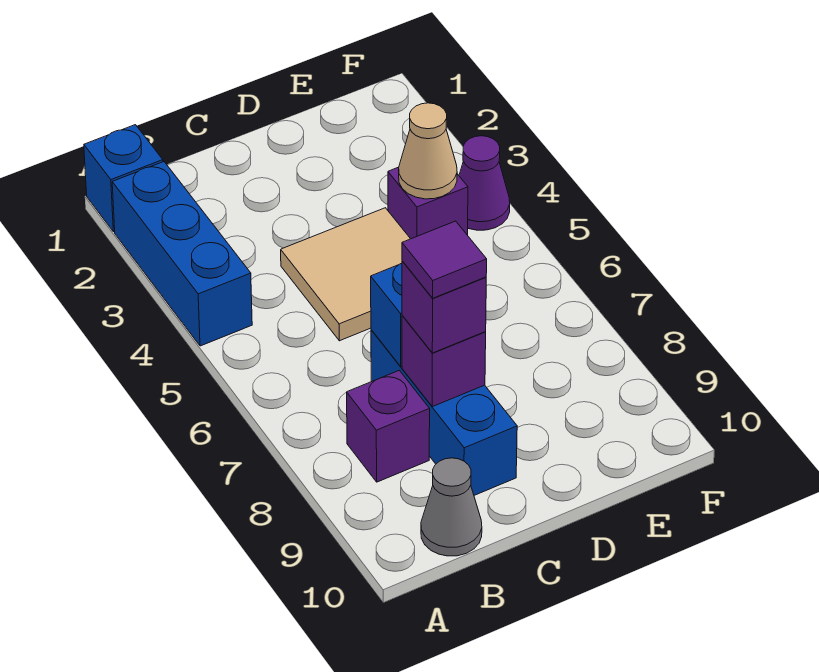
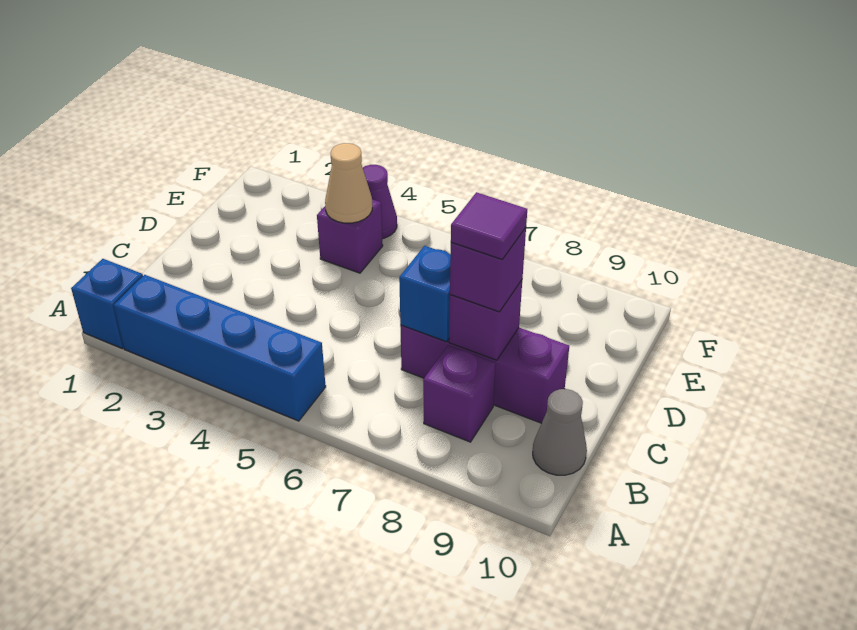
blue brick A2:A4 level 1 -> blue brick A2:A5 level 1
tan tile C4:D5 level 1 -> none
blue brick C7:C9 level 1 -> purple brick C7:C9 level 1

